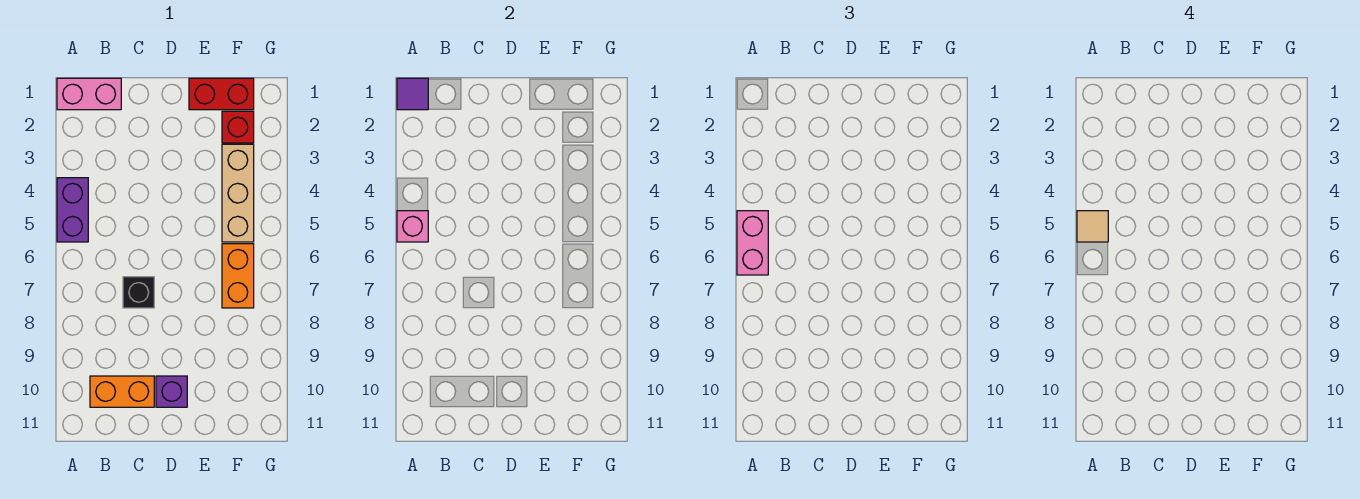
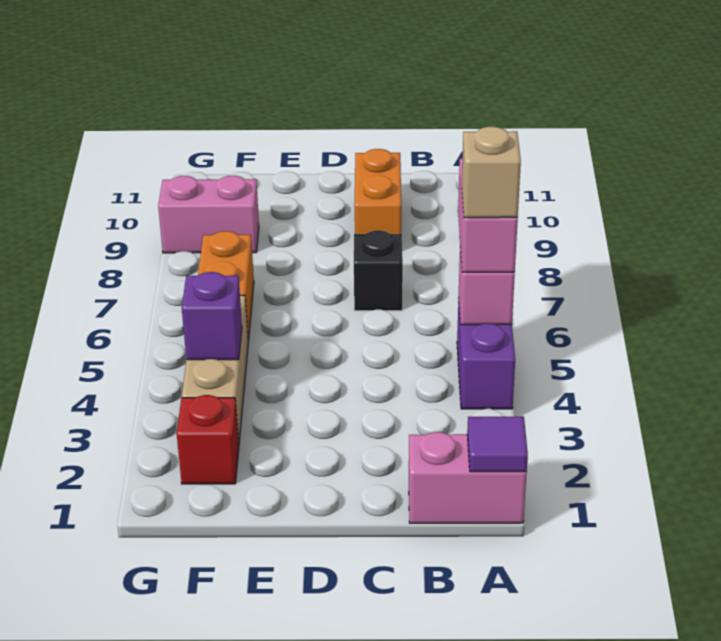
tan tile A5 level 4 -> tan brick A5 level 4
orange brick B10:C10 level 1 -> orange brick C9:C10 level 1
purple brick D10 level 1 -> purple brick F4 level 2
red brick E1:F1 level 1 -> none
none -> pink brick F9:G9 level 1

